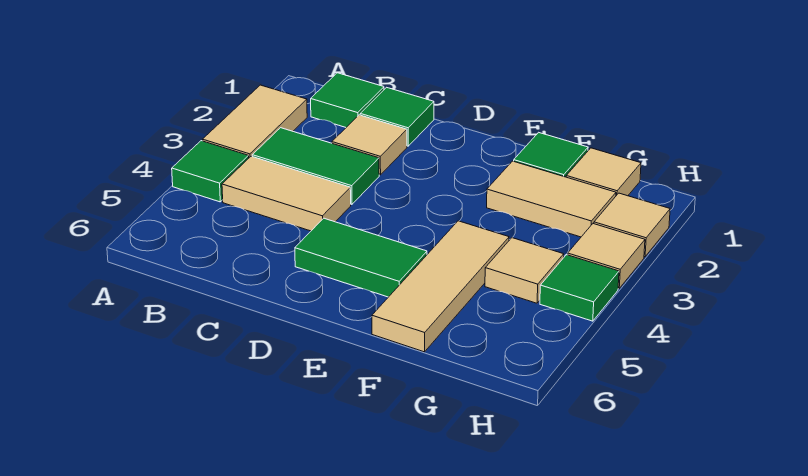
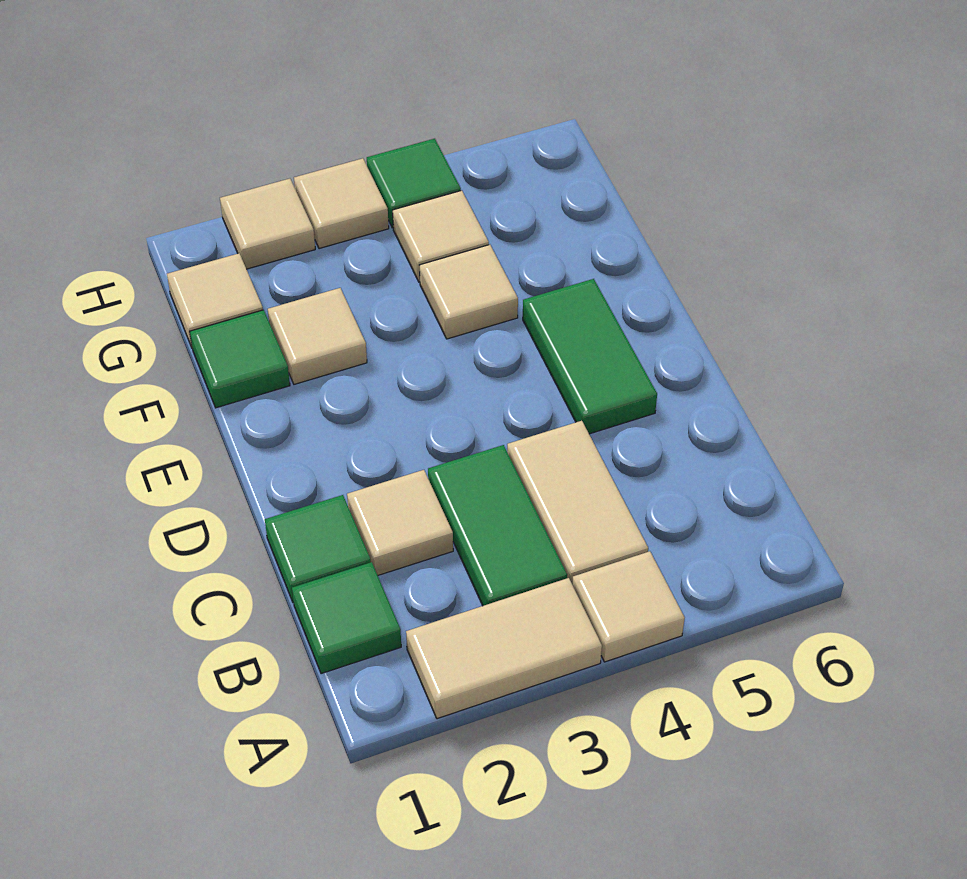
green tile A4 level 1 -> tan tile A4 level 1
tan tile F2:G2 level 1 -> tan tile F2 level 1
tan tile F4:F6 level 1 -> tan tile F4 level 1

